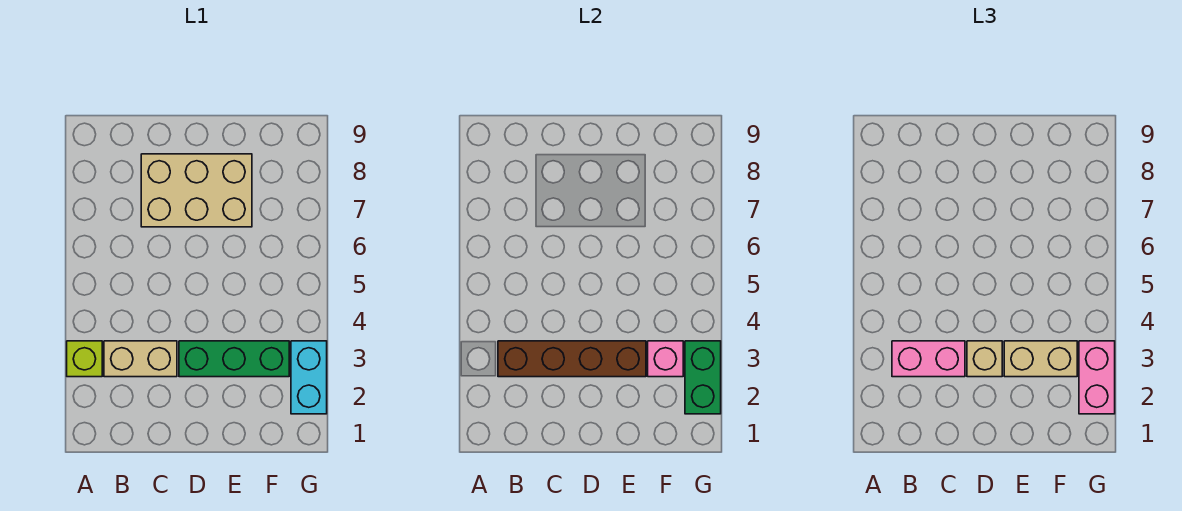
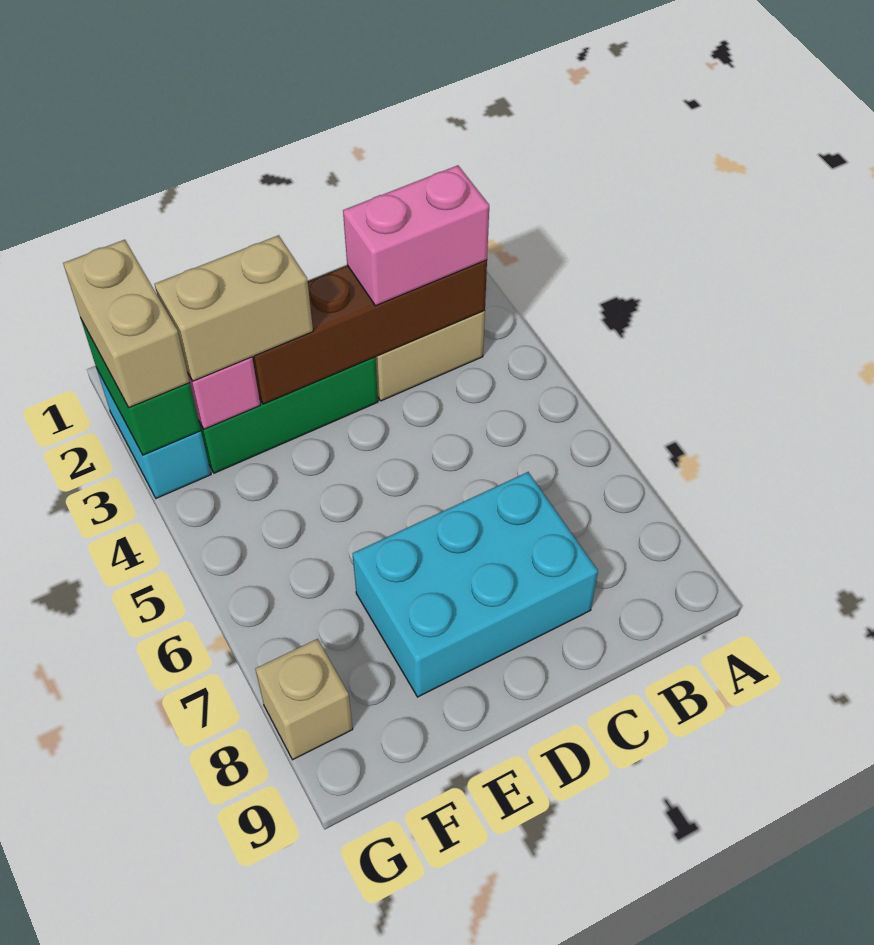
lime brick A3 level 1 -> none
tan brick C7:E8 level 1 -> cyan brick C7:E8 level 1
tan brick D3 level 3 -> tan brick G8 level 1
pink brick G2:G3 level 3 -> tan brick G2:G3 level 3

